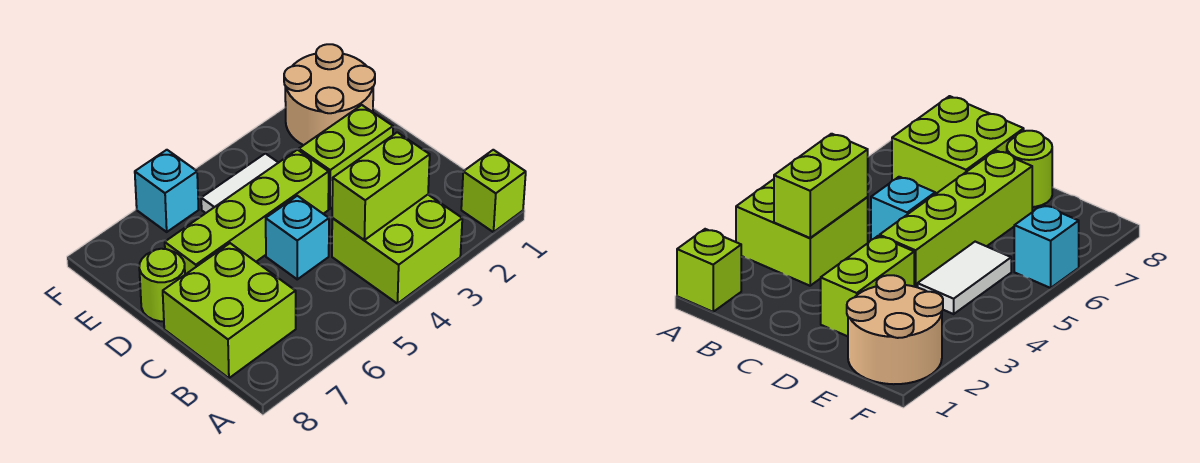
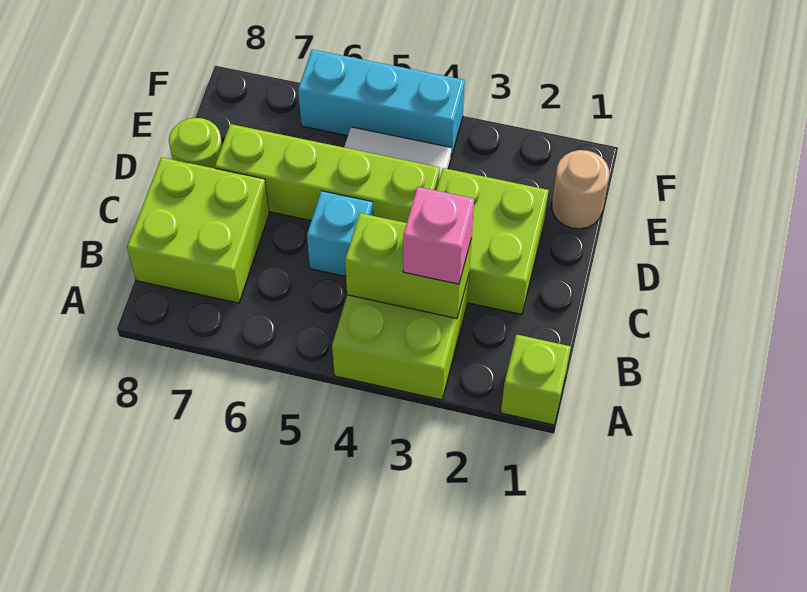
none -> pink brick B3 level 3
lime brick D2:D3 level 1 -> lime brick C2:D3 level 1
tan round brick E1:F2 level 1 -> tan round brick E1 level 1
cyan brick F6 level 1 -> cyan brick F4:F6 level 1

